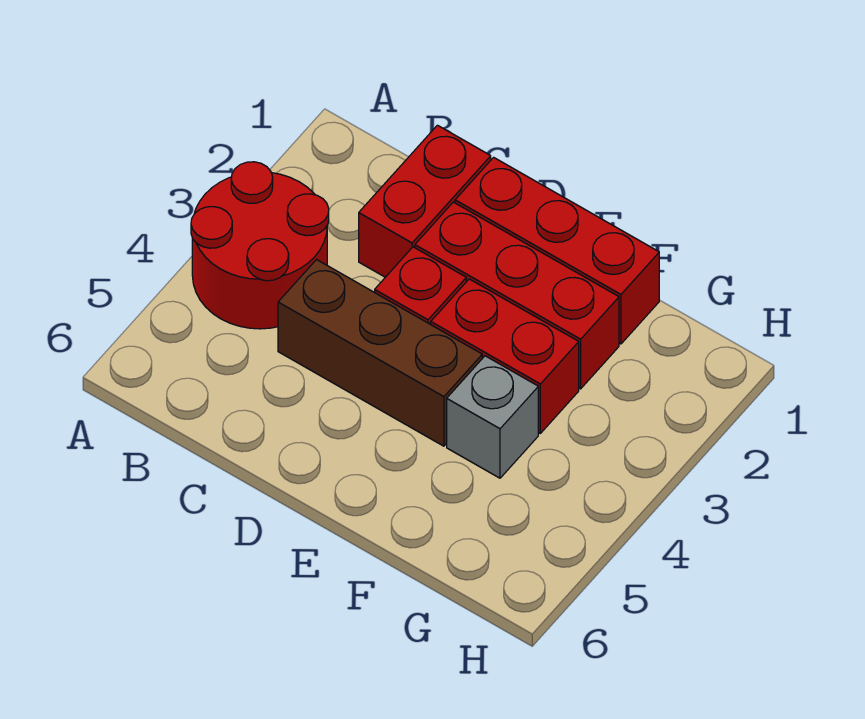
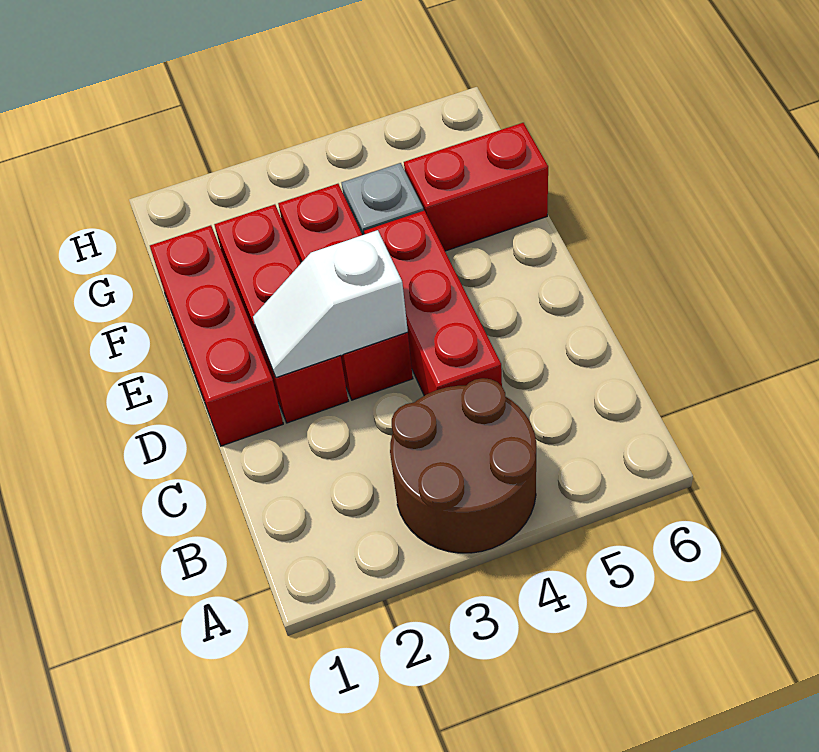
red round brick A3:B4 level 1 -> brown round brick A3:B4 level 1
red brick C1:C2 level 1 -> red brick F5:F6 level 1
brown brick C4:E4 level 1 -> red brick C4:E4 level 1
none -> white slope D2:D3 level 2 top 3

